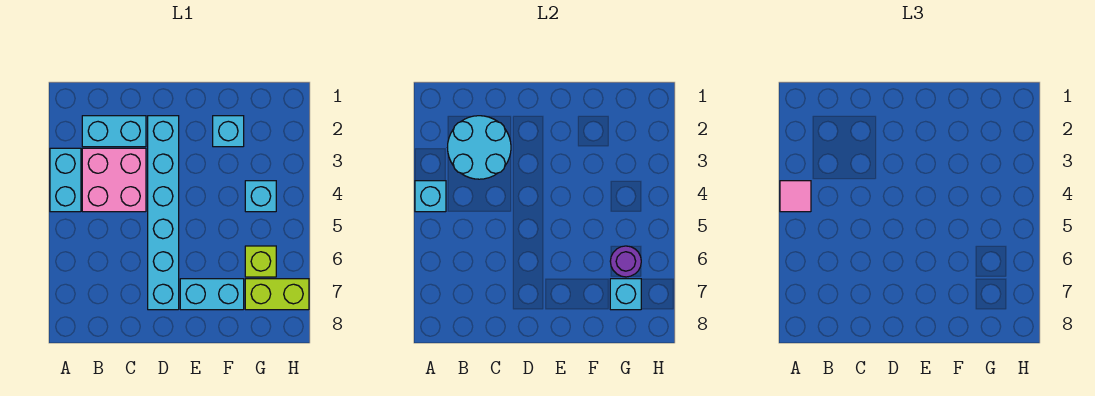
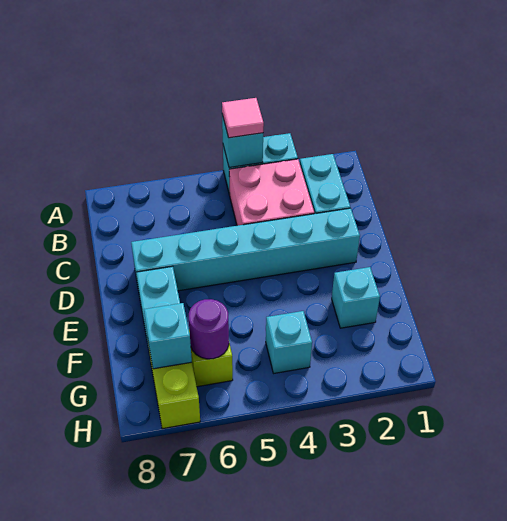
cyan round brick B2:C3 level 2 -> none

